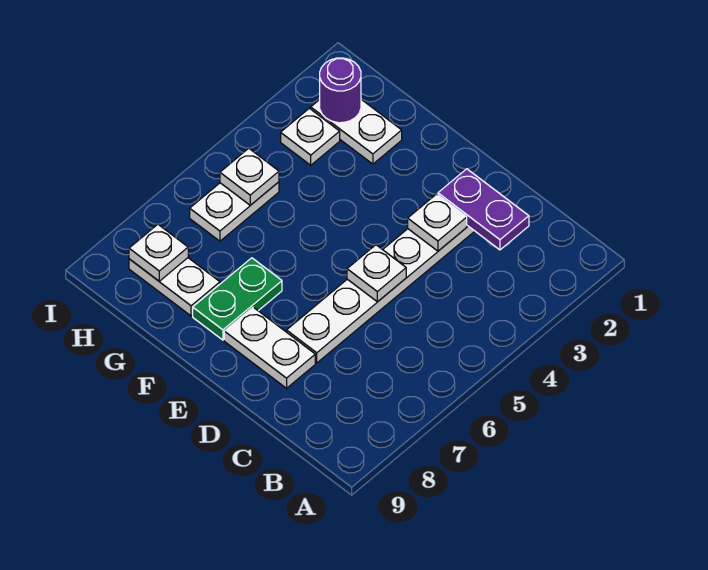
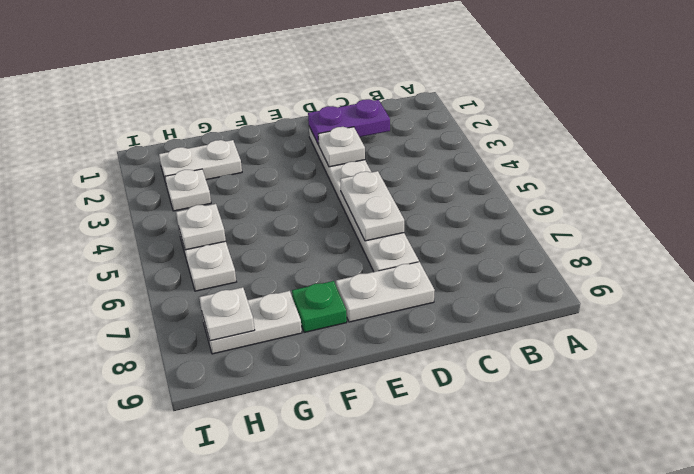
white plate D5 level 2 -> white plate D5:D6 level 2
green plate F7:F8 level 1 -> green plate F8 level 1
purple round brick H2 level 2 -> none

